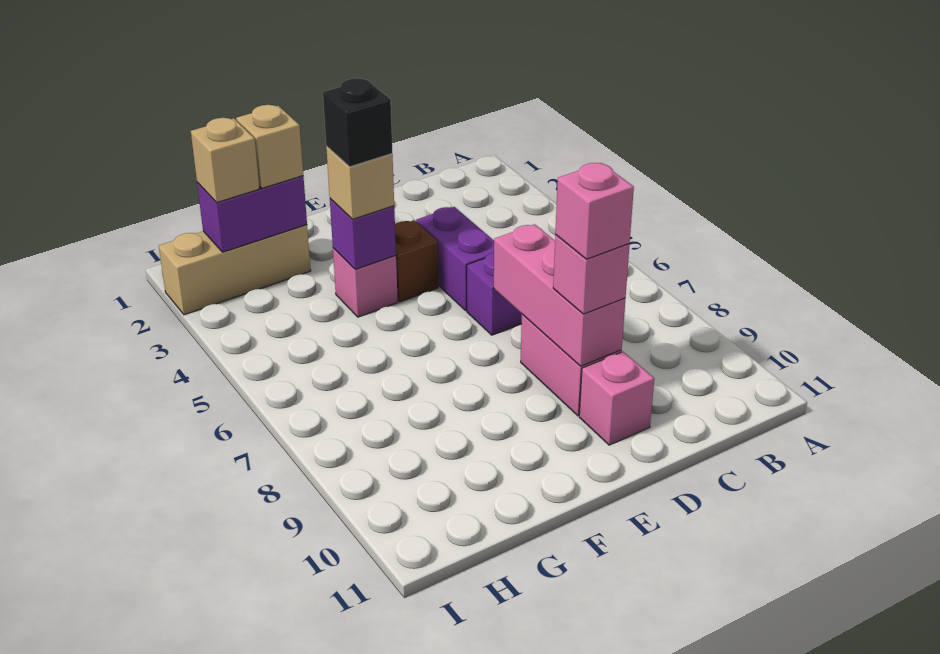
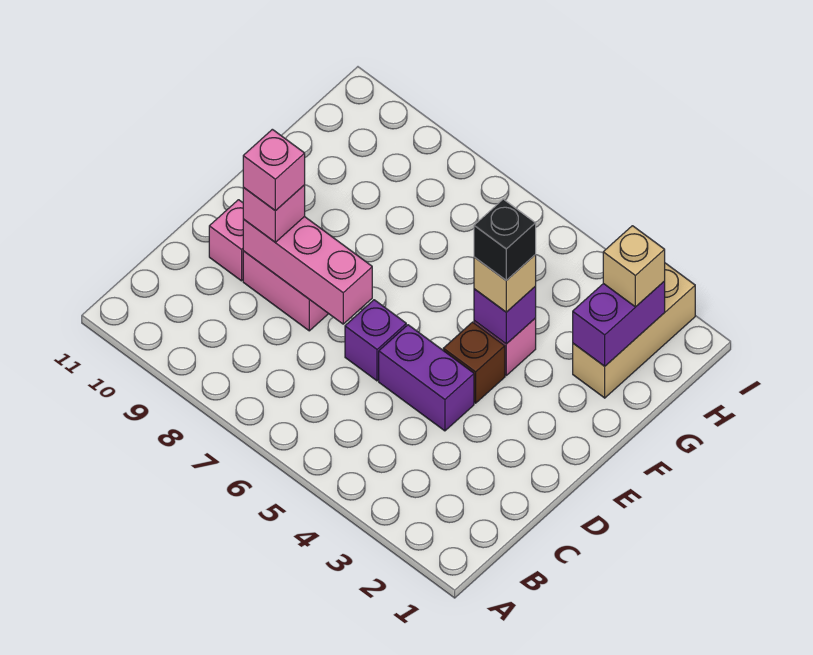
tan brick G2 level 3 -> none

